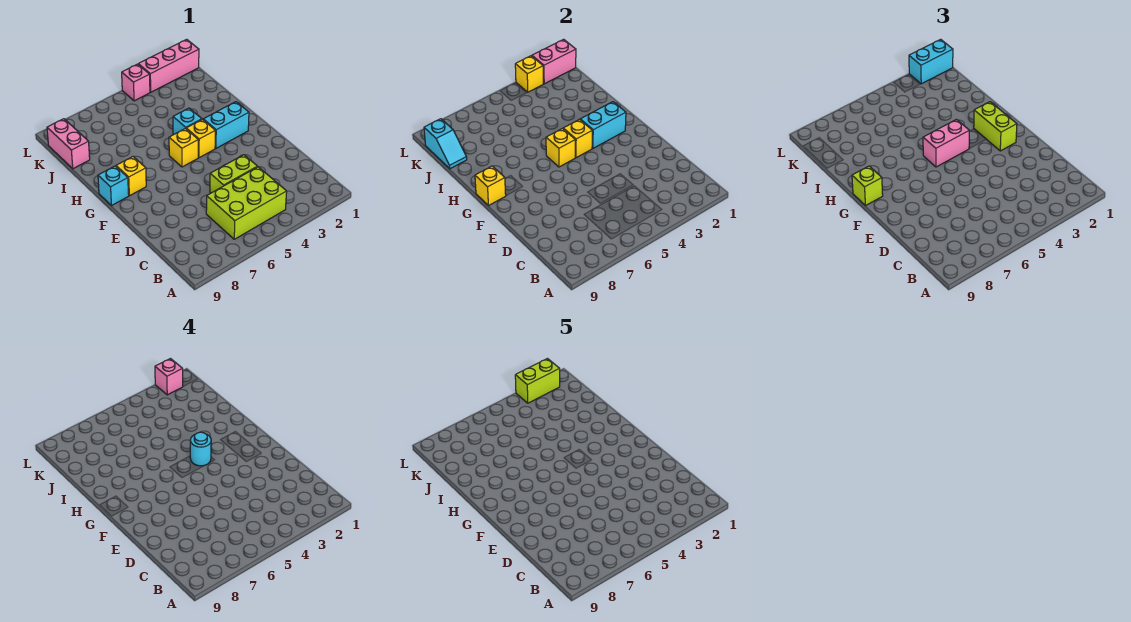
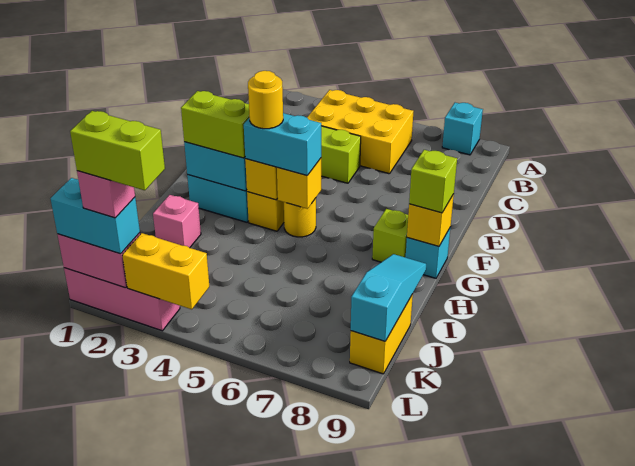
lime brick B4:C6 level 1 -> yellow brick B4:C6 level 1
lime brick F2:G2 level 3 -> lime brick G2:G3 level 3
pink brick G4:G5 level 3 -> cyan brick G4:G5 level 3
cyan round brick G4 level 4 -> yellow round brick G4 level 4
yellow brick G5 level 1 -> yellow round brick G5 level 1
yellow brick G8 level 1 -> lime brick G8 level 1
cyan brick H4 level 1 -> cyan brick A8 level 1
pink brick J9:K9 level 1 -> yellow brick J9:K9 level 1
cyan slope J9:K9 level 2 top K -> cyan slope I9:K9 level 2 top K
yellow brick L3 level 2 -> yellow brick L3:L4 level 2
pink brick L4 level 1 -> pink brick I2 level 1

